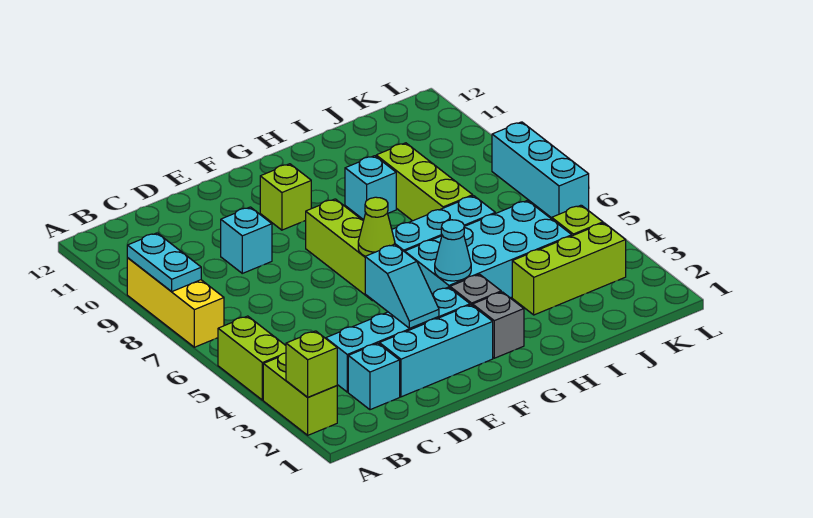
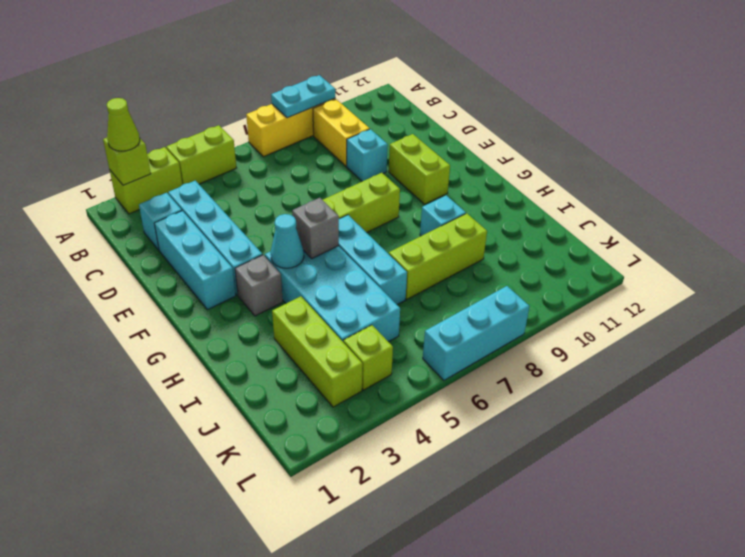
none -> yellow brick B9:C9 level 1
cyan slope E3:E4 level 2 top 4 -> none
lime cone F6 level 2 -> lime cone A2 level 3
lime brick F10 level 1 -> lime brick E10:F10 level 1
grey brick G2 level 1 -> grey brick G5 level 2

